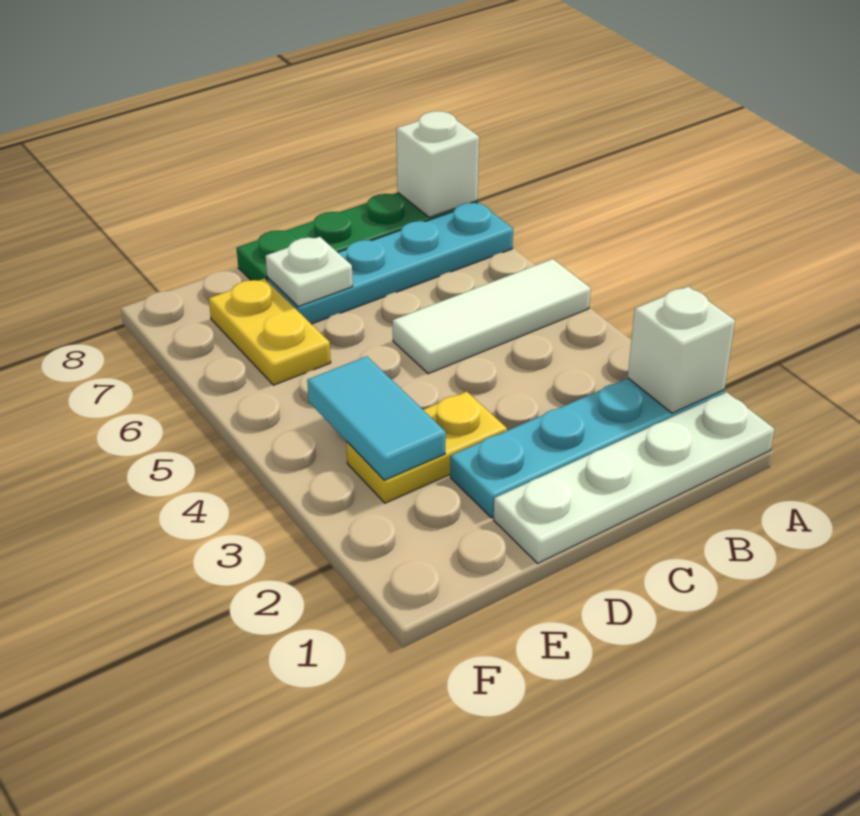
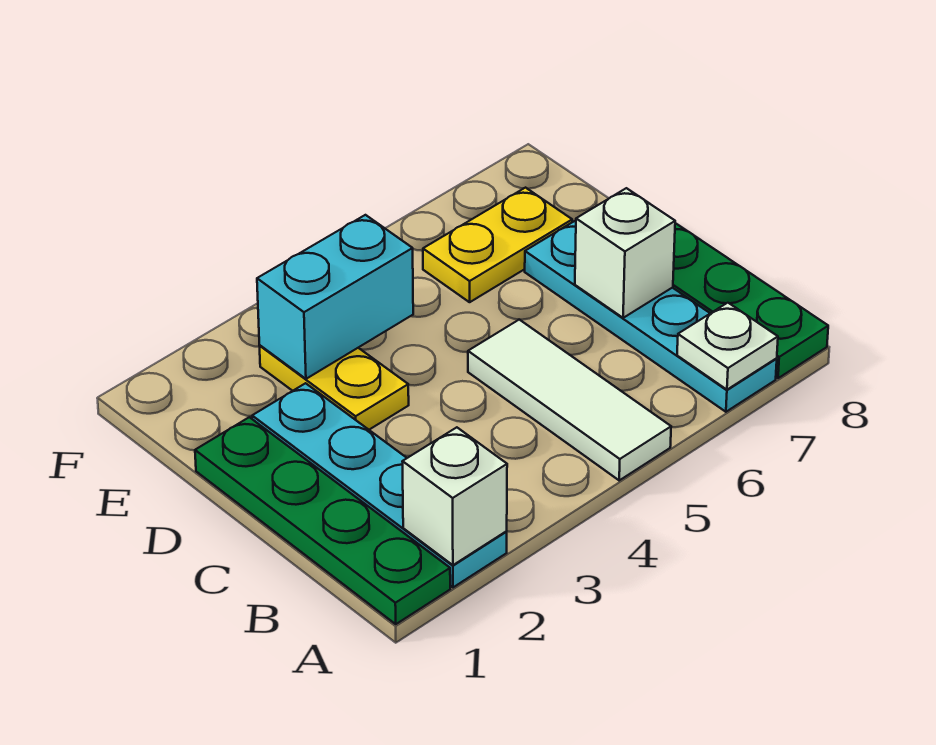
white plate A1:D1 level 1 -> green plate A1:D1 level 1
white brick A8 level 2 -> white brick C7 level 2
white plate D7 level 2 -> white plate A7 level 2
cyan tile E3:E4 level 2 -> cyan brick E3:E4 level 2

